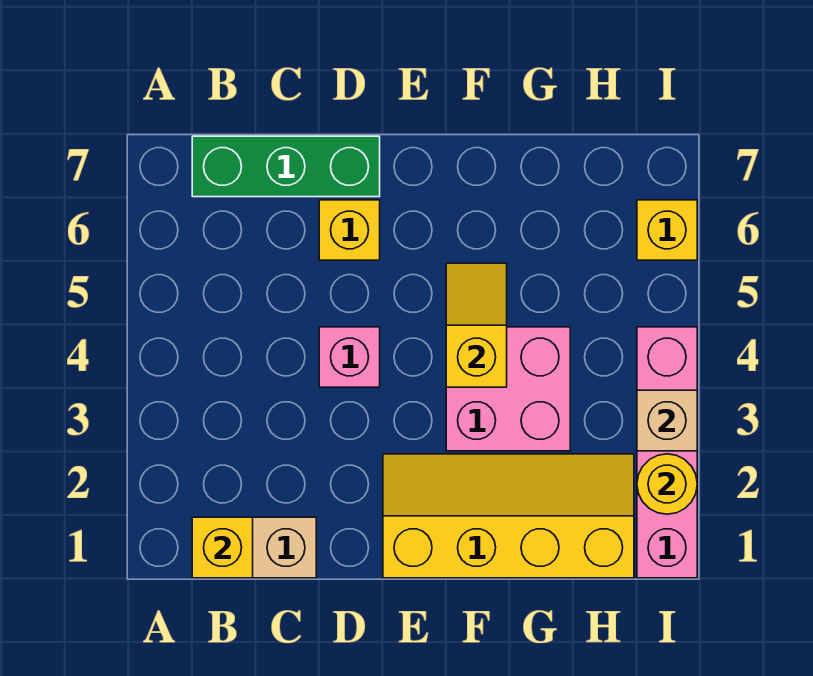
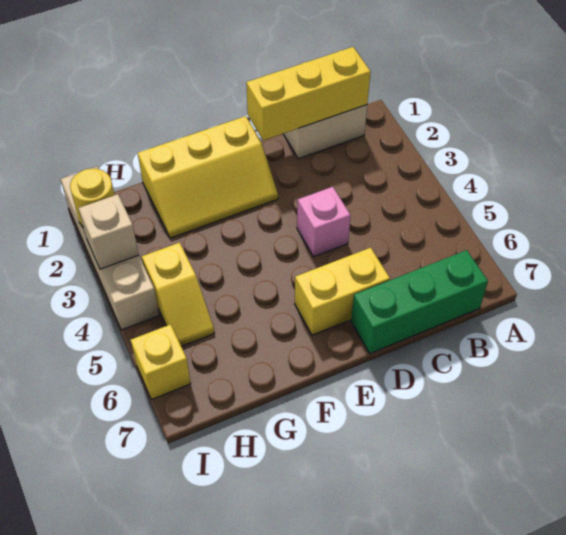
yellow brick B1 level 2 -> yellow brick B1:D1 level 2
yellow brick D6 level 1 -> yellow brick D6:E6 level 1
yellow slope E1:H2 level 1 top 1 -> yellow slope E1:G2 level 1 top 1
pink brick F3:G4 level 1 -> none
yellow slope F4:F5 level 2 top 4 -> yellow slope H4:H5 level 1 top 4
pink brick I1:I4 level 1 -> tan brick I1:I4 level 1

